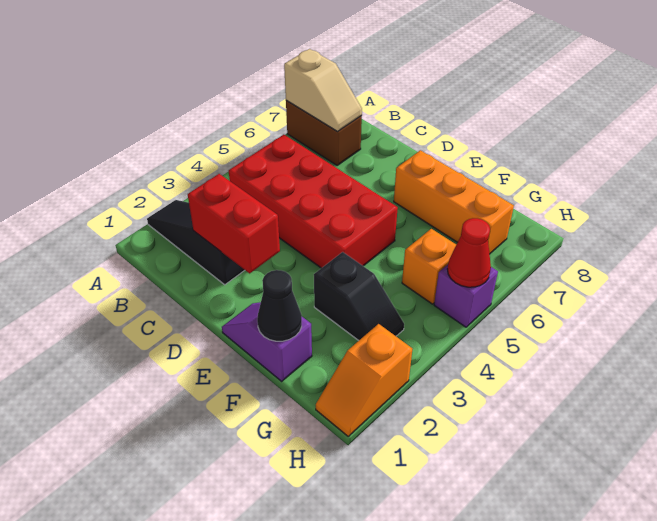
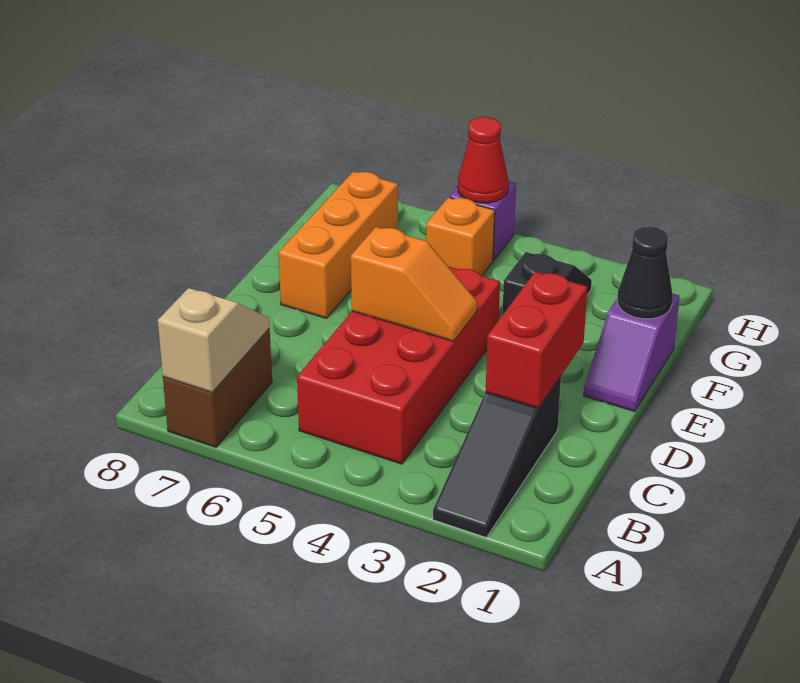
orange slope H1:H2 level 1 top 2 -> orange slope D4:D5 level 2 top 5

